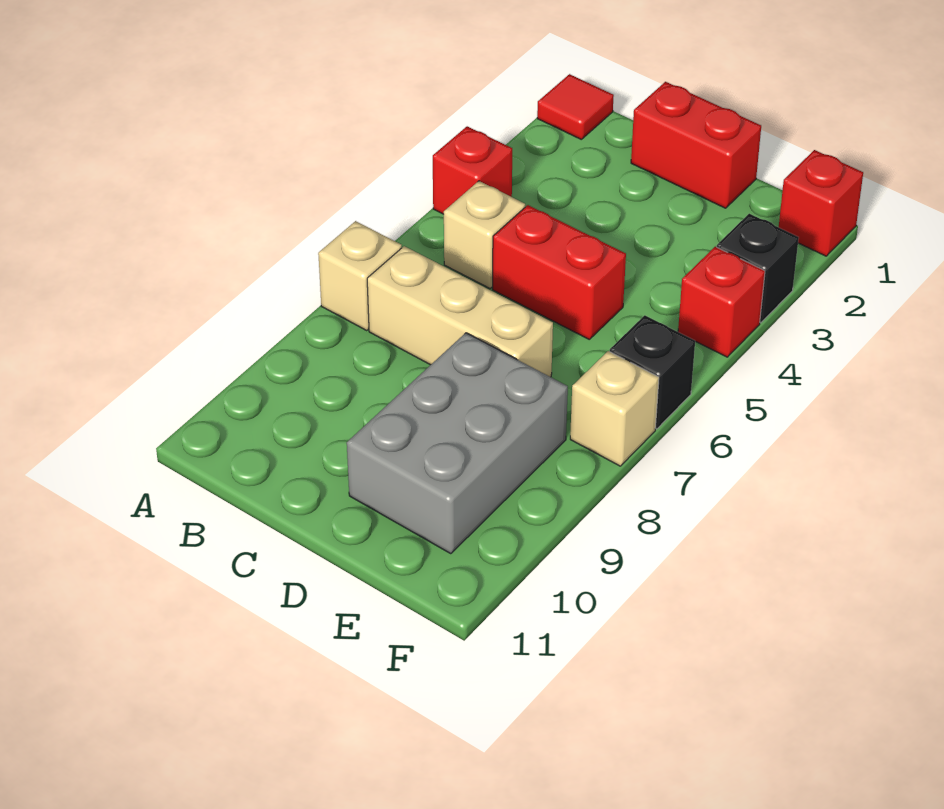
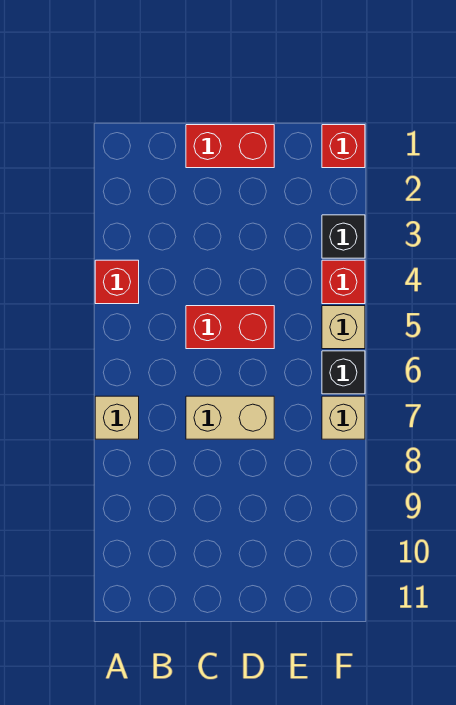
red tile A1 level 1 -> none
tan brick B5 level 1 -> tan brick F5 level 1
tan brick B7:D7 level 1 -> tan brick C7:D7 level 1
grey brick D8:E10 level 1 -> none

